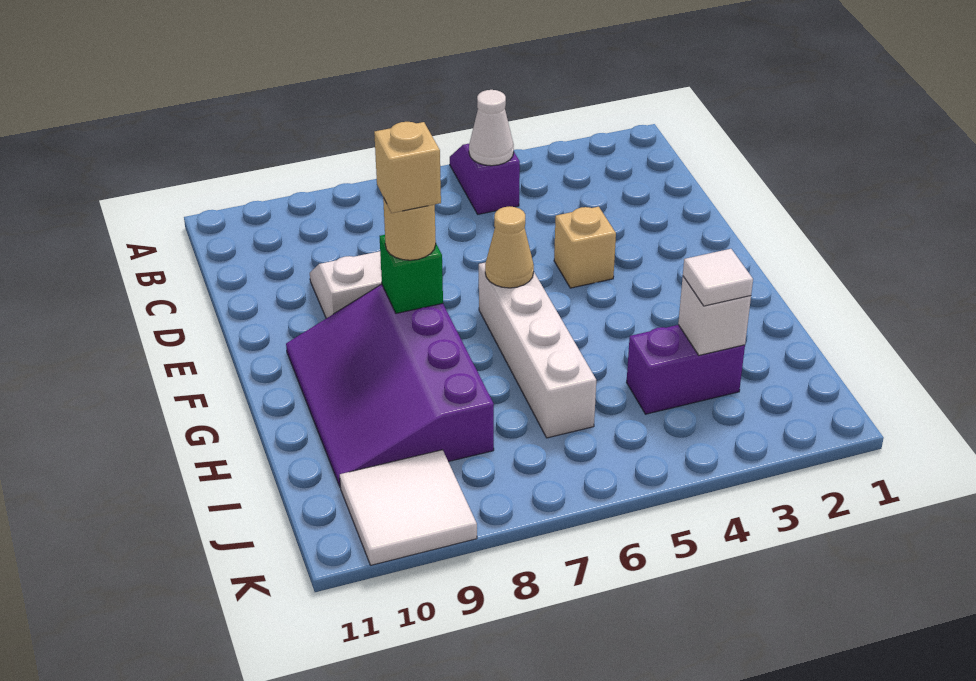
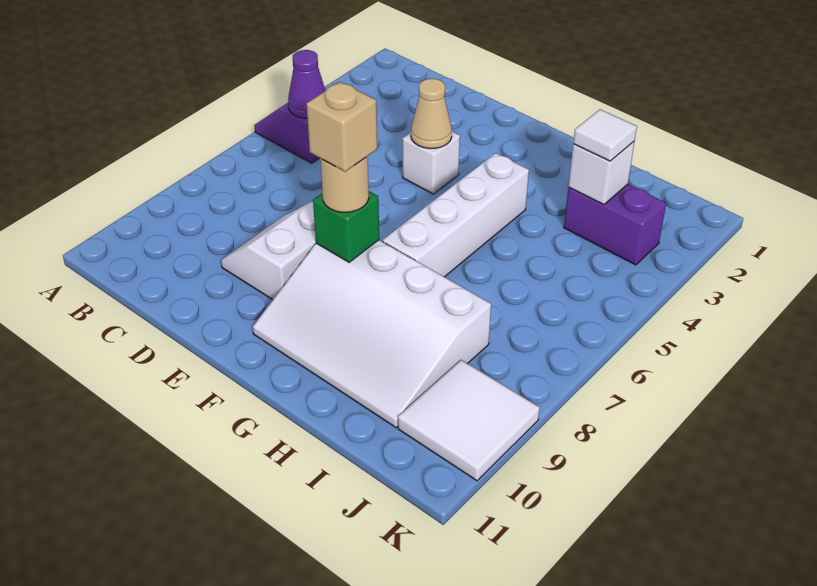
white cone B5 level 2 -> purple cone B5 level 2
tan brick E4 level 1 -> white brick E4 level 1
white brick F6:I6 level 1 -> white brick G4:G7 level 1
tan cone F6 level 2 -> tan cone E4 level 2
purple slope F8:I10 level 1 top 8 -> white slope F8:I10 level 1 top 8
purple brick I3:I4 level 1 -> purple brick I3:J3 level 1

